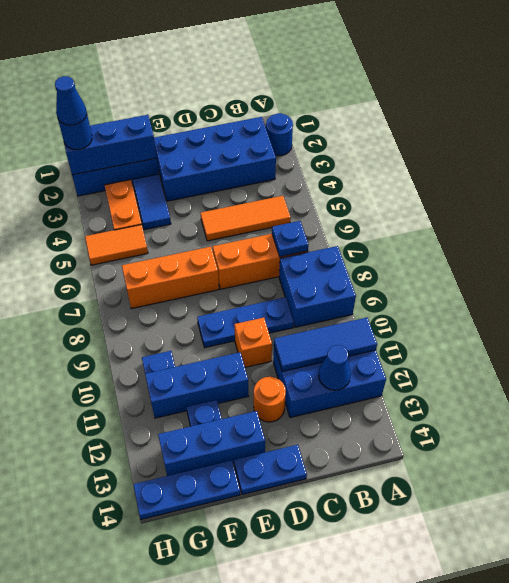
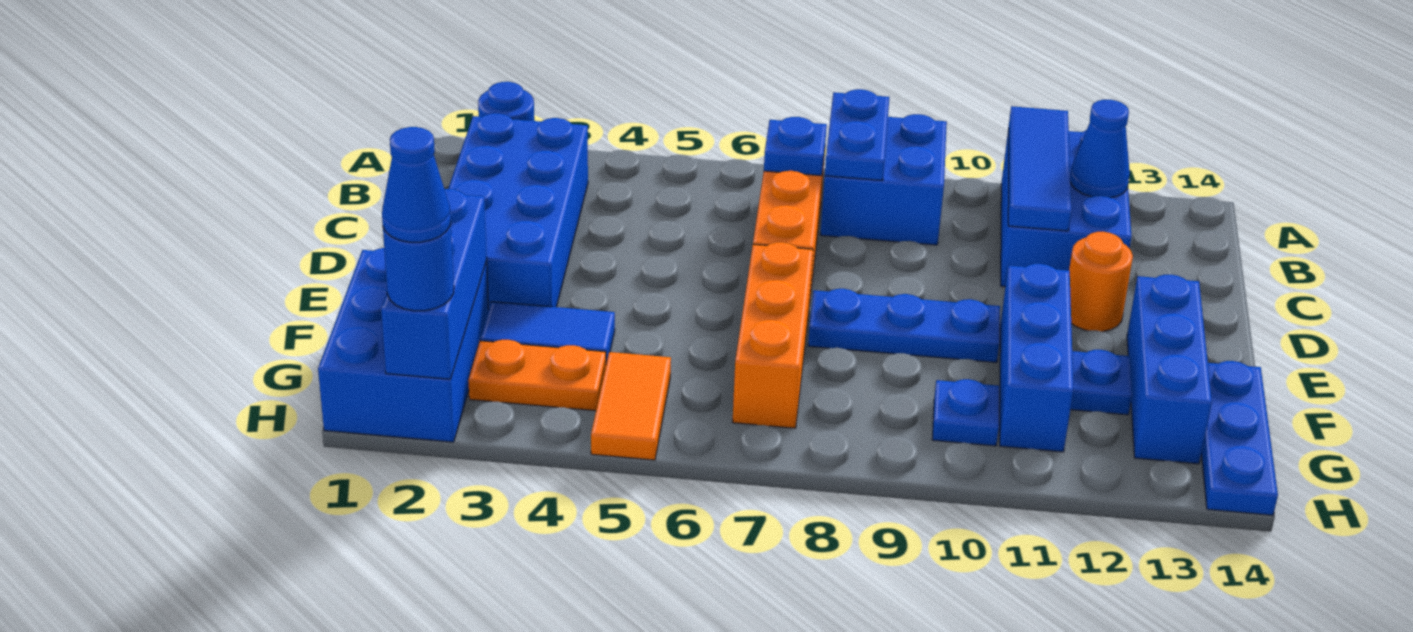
orange tile B5:D5 level 1 -> none
blue plate C9:E9 level 1 -> blue plate E8:E10 level 1
orange brick D10 level 1 -> none
blue plate D14:E14 level 1 -> blue plate A8:B8 level 2

